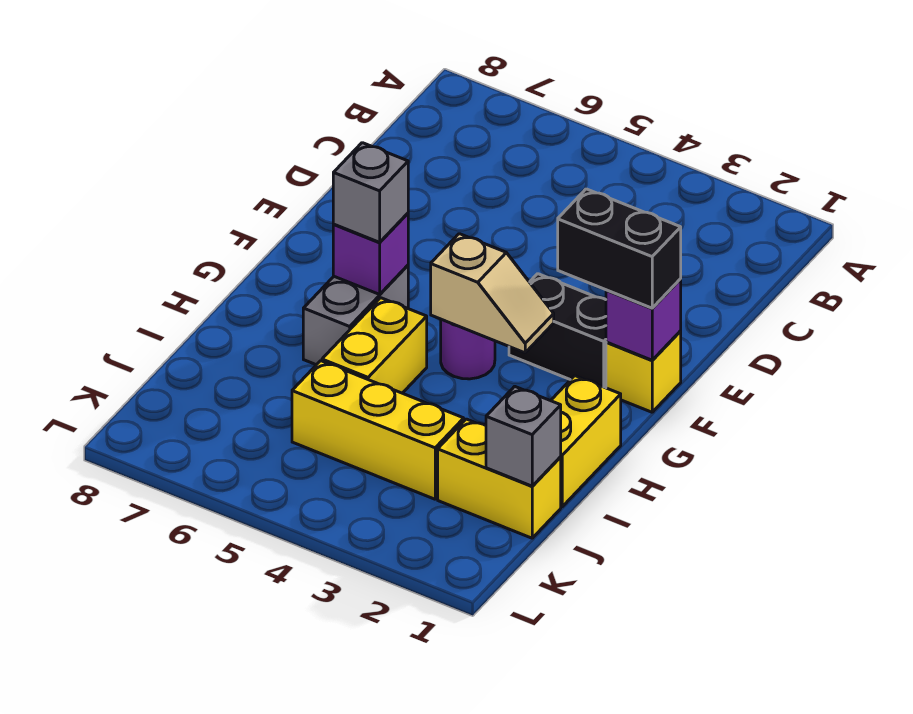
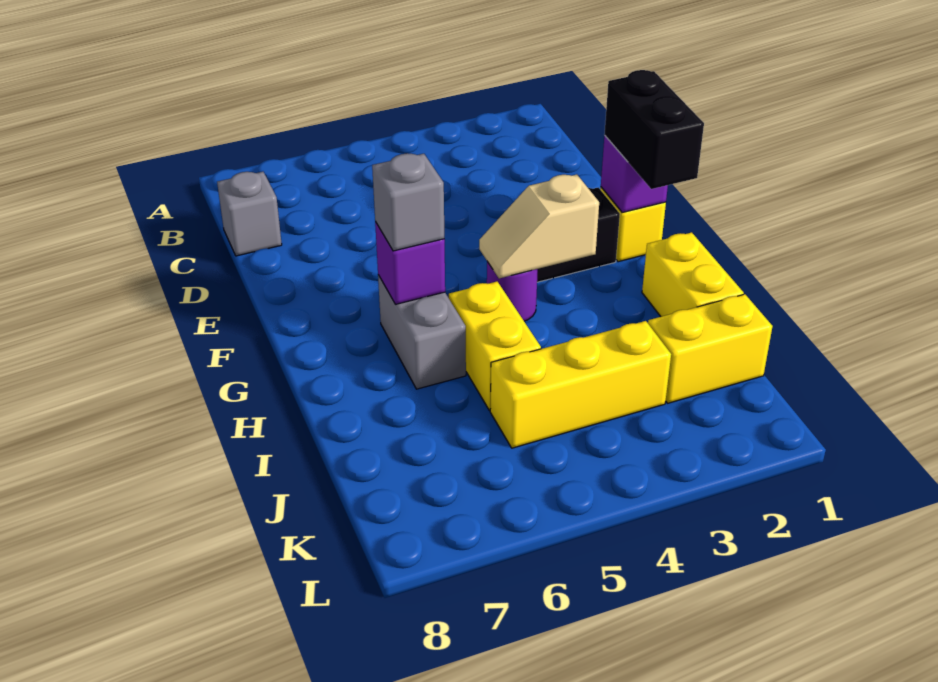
black brick F1:F2 level 3 -> black brick F1:G1 level 3
tan slope G3:G4 level 2 top 4 -> tan slope G3:G4 level 2 top 3
grey brick J1 level 2 -> grey brick C8 level 1

